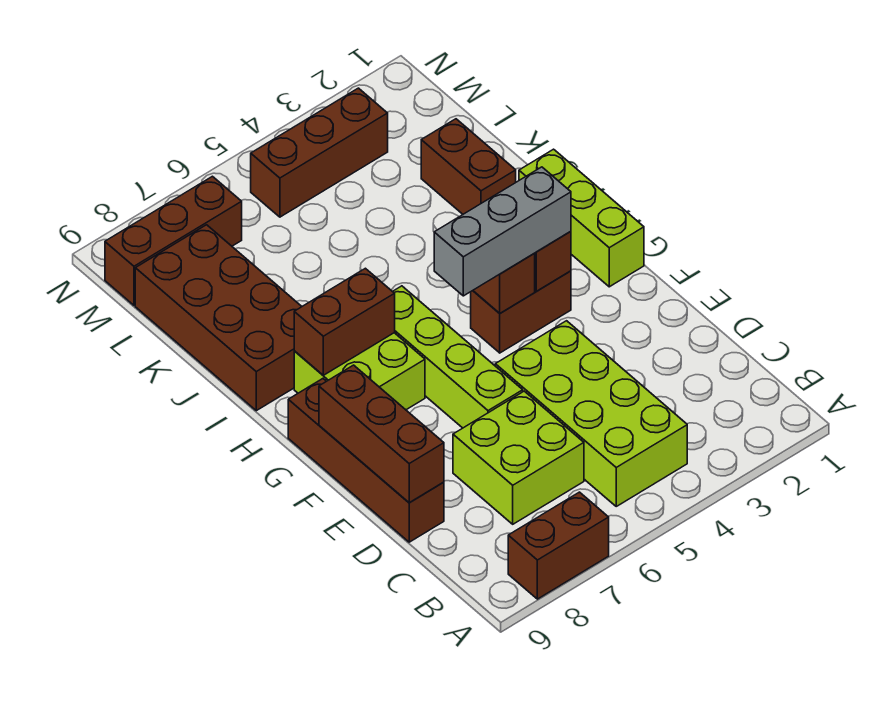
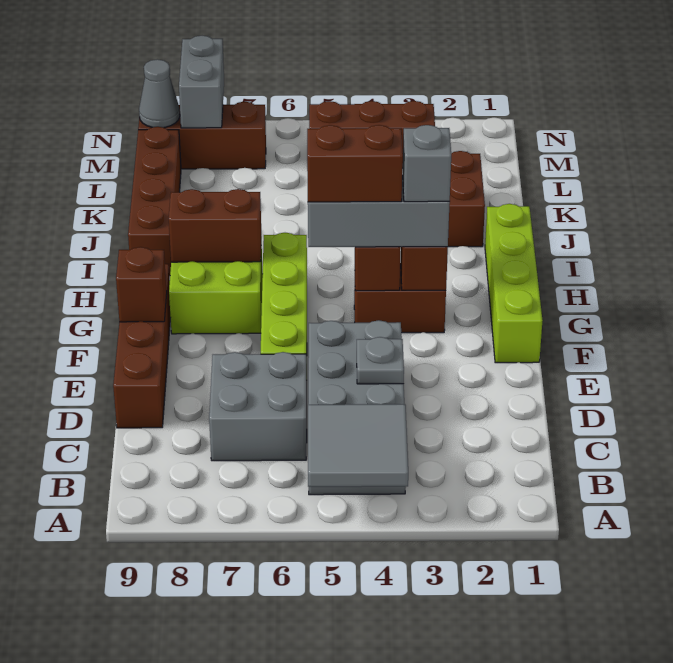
none -> grey tile A4:B5 level 2
brown brick A7:A8 level 1 -> brown brick G4:G5 level 4
lime brick B4:E5 level 1 -> grey brick B4:E5 level 1
lime brick C6:D7 level 1 -> grey brick C6:D7 level 1
none -> grey plate D4 level 2
brown brick D9:F9 level 2 -> brown brick F9 level 2
lime brick G1:I1 level 1 -> lime brick F1:I1 level 1
none -> grey brick G3 level 4
brown brick I8:L9 level 1 -> brown brick I9:L9 level 1
none -> grey brick M8:N8 level 2
none -> grey cone M9 level 2

